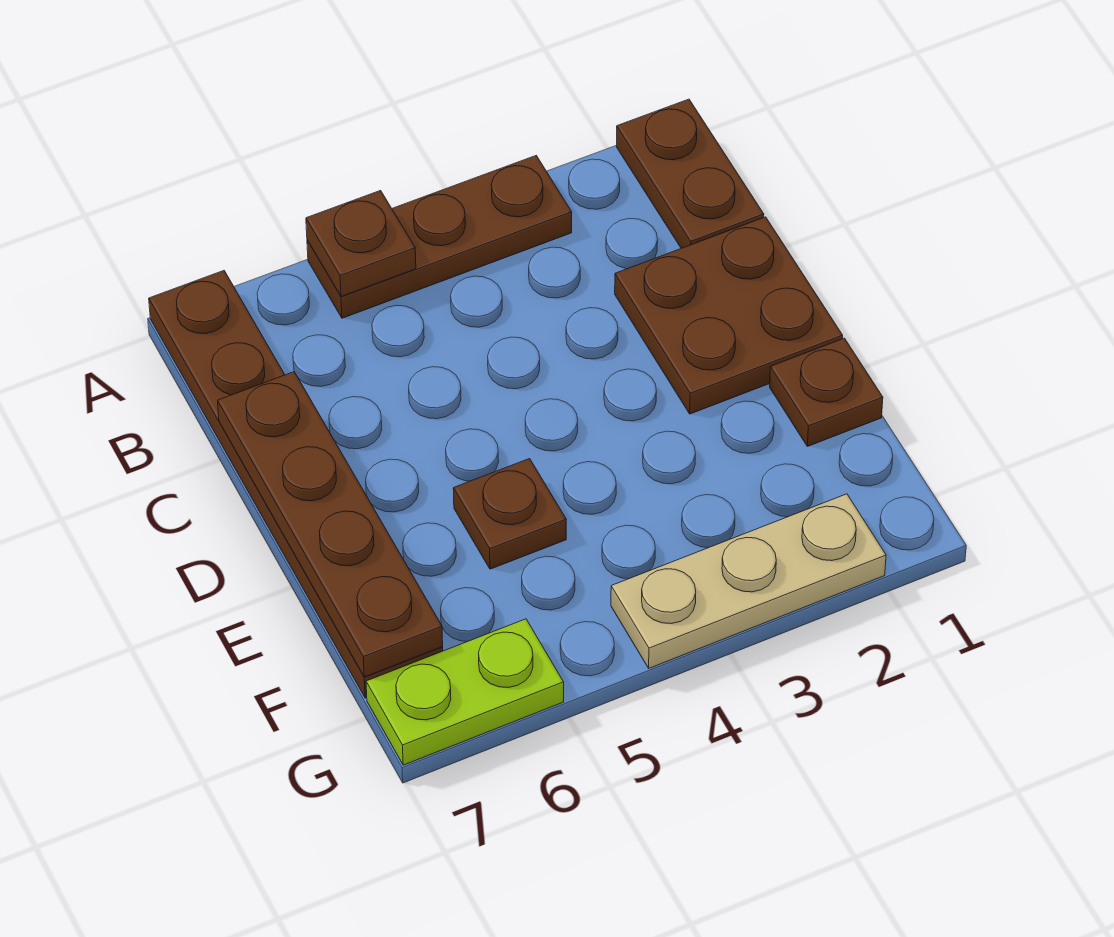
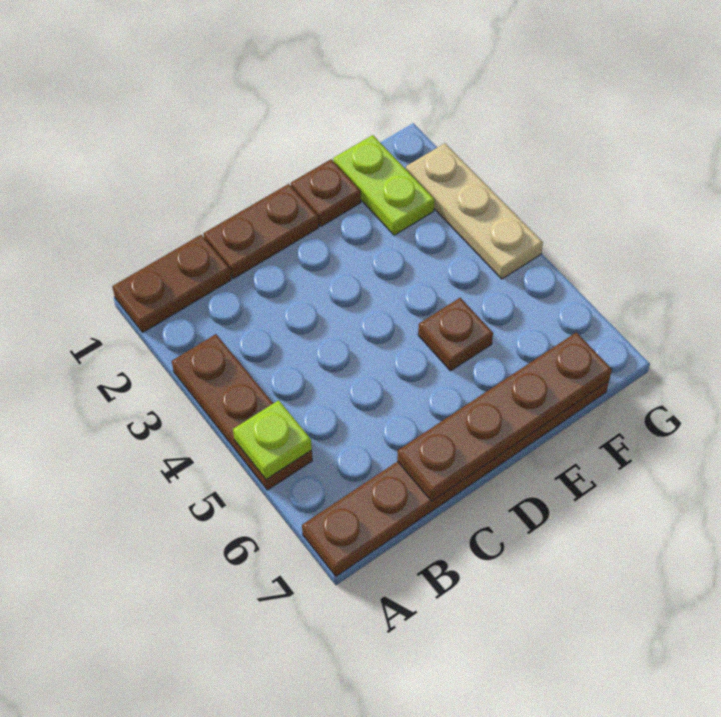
brown plate A5 level 2 -> lime plate A5 level 2
brown plate C1:D2 level 1 -> brown plate C1:D1 level 1
lime plate G6:G7 level 1 -> lime plate F1:F2 level 1

